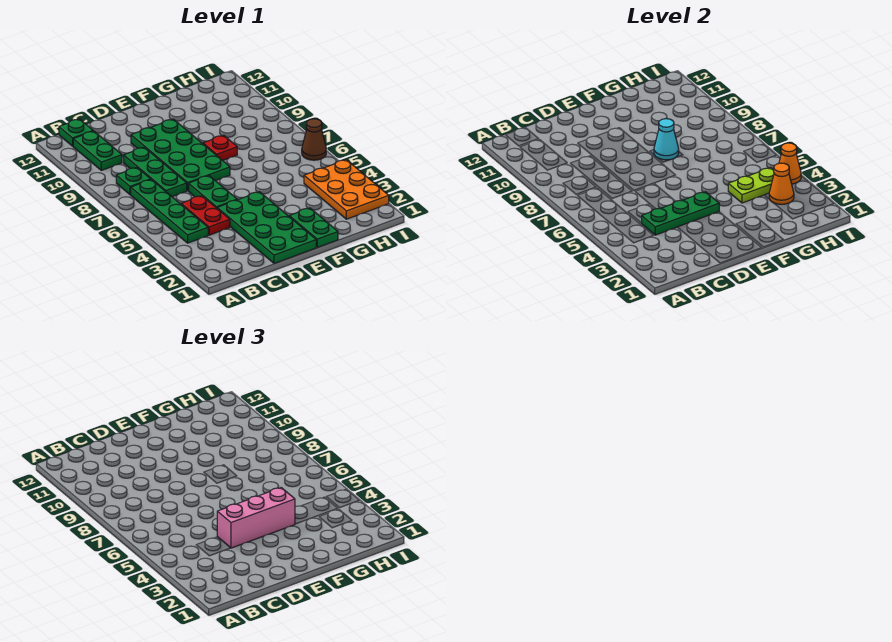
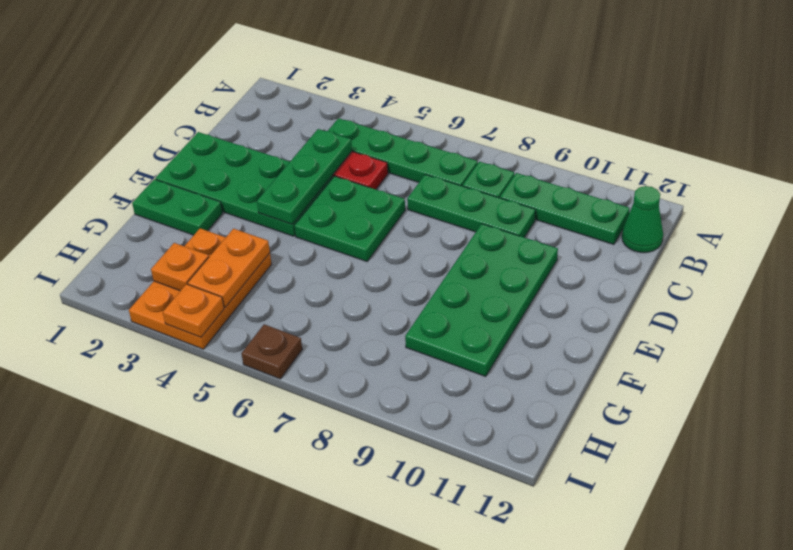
green plate B10:B11 level 1 -> green plate B9:B11 level 1
green plate B12 level 1 -> green cone B12 level 1
pink brick D4:F4 level 3 -> none
green plate D5:D6 level 1 -> green plate D5:E6 level 1
green plate D7:E10 level 1 -> green plate D9:G10 level 1
red plate F8 level 1 -> none
cyan cone F8 level 2 -> none
lime plate G4:H4 level 2 -> orange plate G4:H4 level 2
orange plate H2:I4 level 1 -> orange plate G3:I4 level 1
orange cone H3 level 2 -> orange plate H3 level 2
orange cone I4 level 2 -> orange plate I4 level 2
brown cone I6 level 1 -> brown plate I6 level 1

